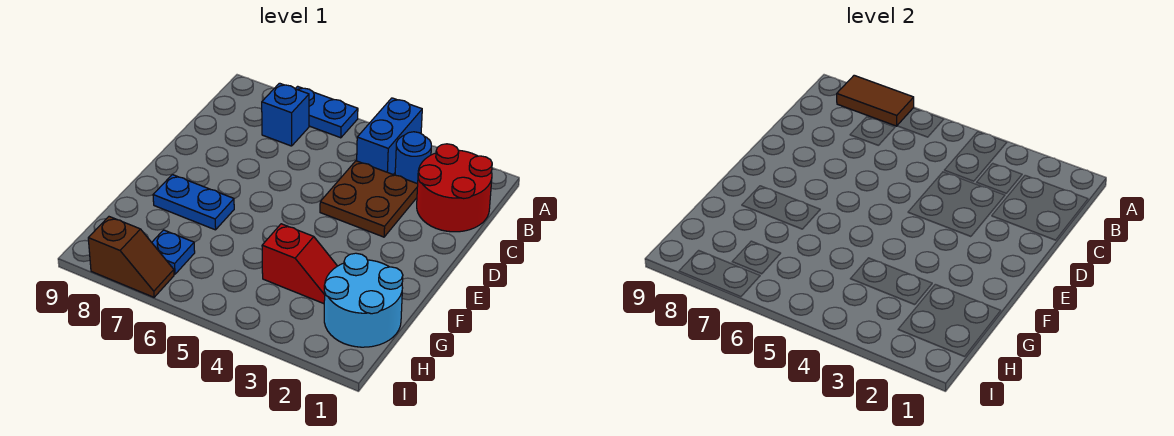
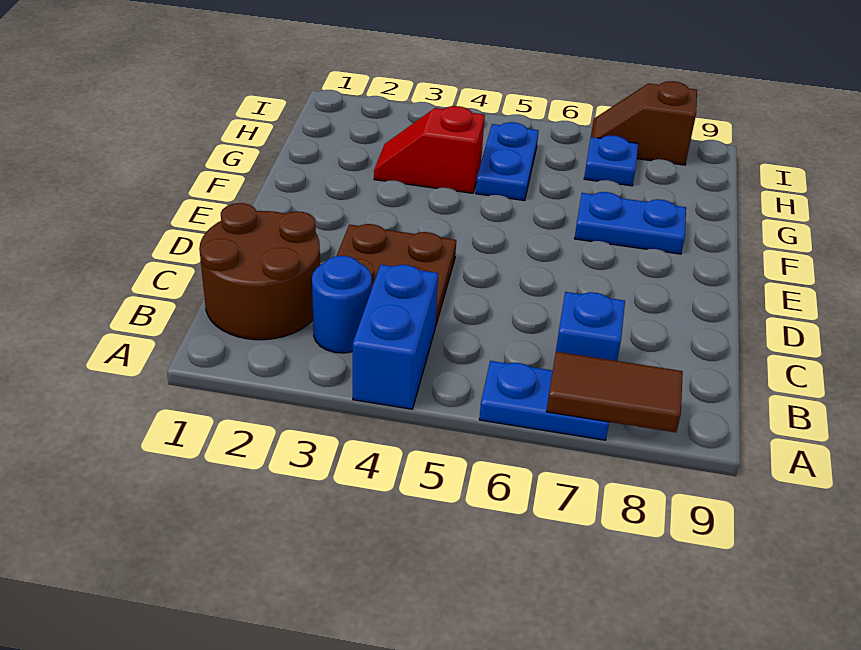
red round brick B1:C2 level 1 -> brown round brick B1:C2 level 1
cyan round brick G1:H2 level 1 -> none
none -> blue plate G5:H5 level 1

